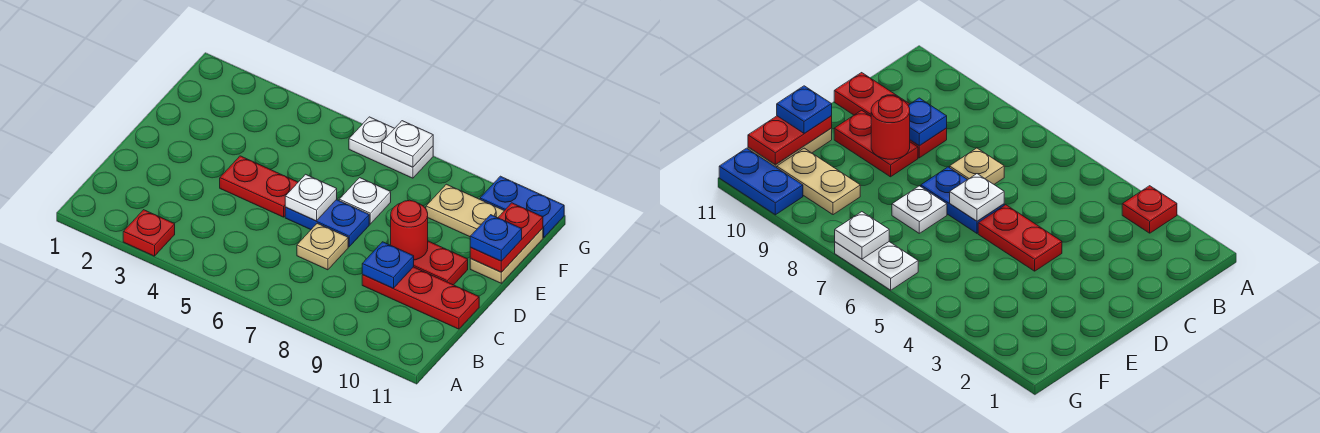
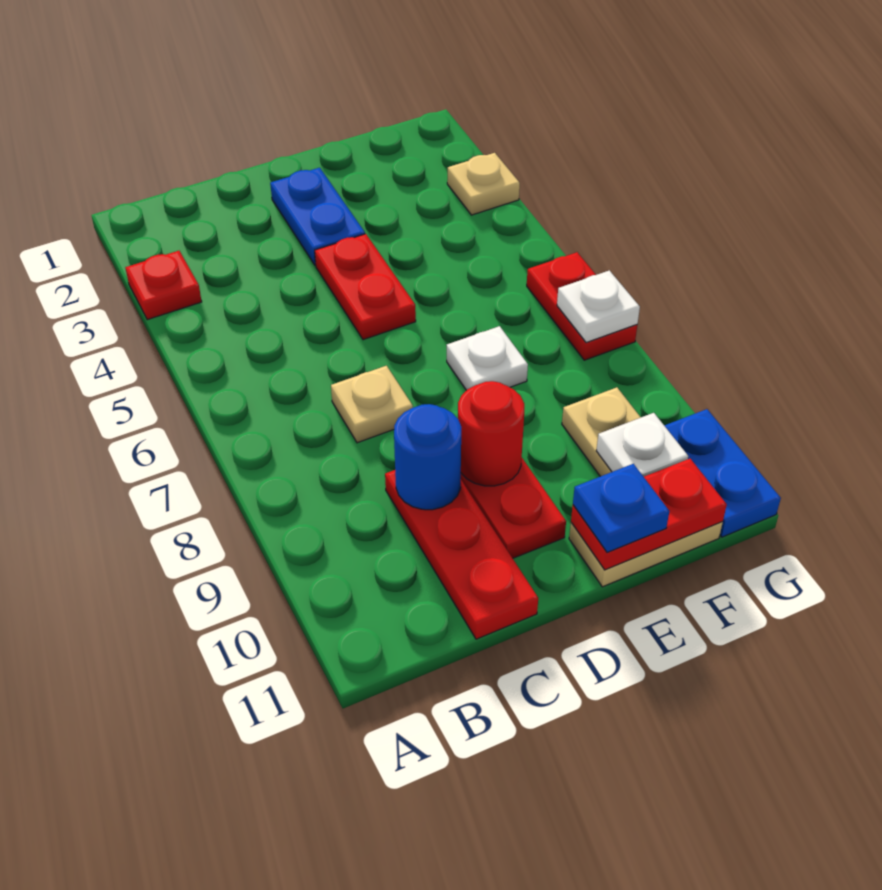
blue plate C9 level 2 -> blue round brick C9 level 2
blue plate D6:D7 level 1 -> blue plate D2:D3 level 1
white plate D6 level 2 -> white plate F10 level 2
none -> tan plate G3 level 1
white plate G6:G7 level 1 -> red plate G6:G7 level 1

